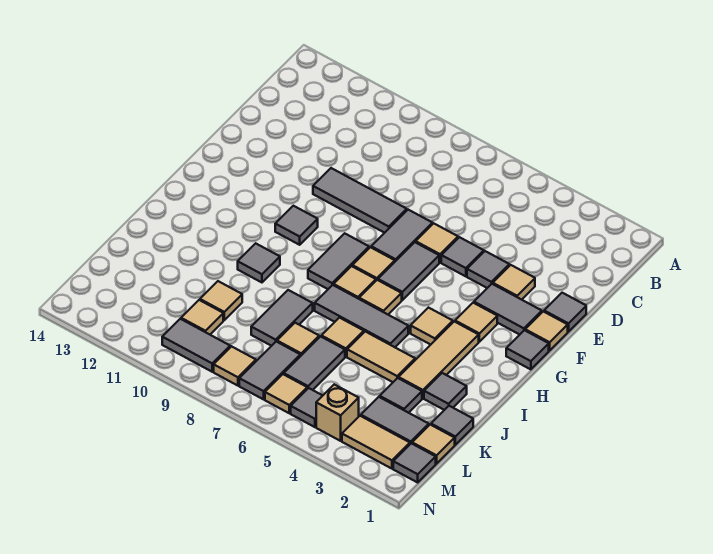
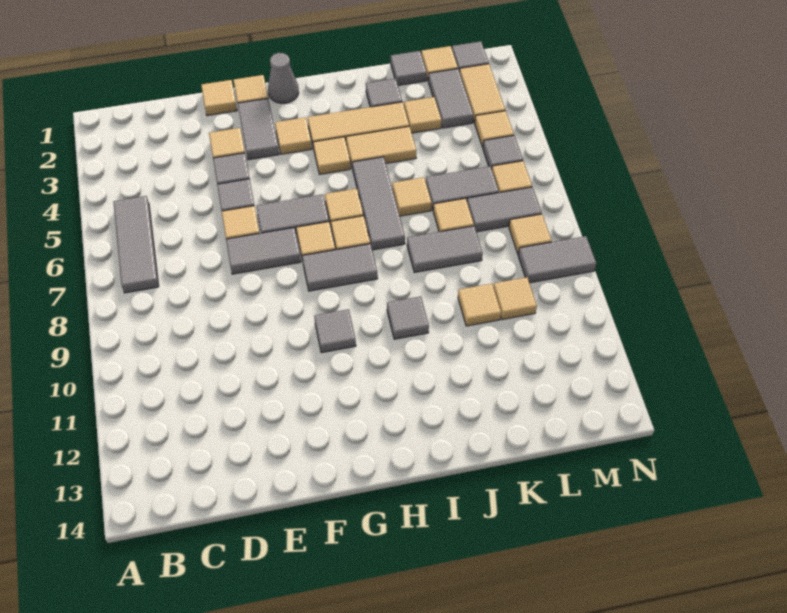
grey tile E1 level 1 -> tan tile E1 level 1
grey tile E8:E10 level 1 -> grey tile B5:B7 level 1
grey tile G1 level 1 -> grey cone G1 level 1
tan tile J4:J5 level 1 -> tan tile I4:J4 level 1
grey tile K3 level 1 -> tan tile K3 level 1
tan brick M4 level 1 -> tan tile M4 level 1
grey tile M9:M10 level 1 -> grey tile M9:N9 level 1

